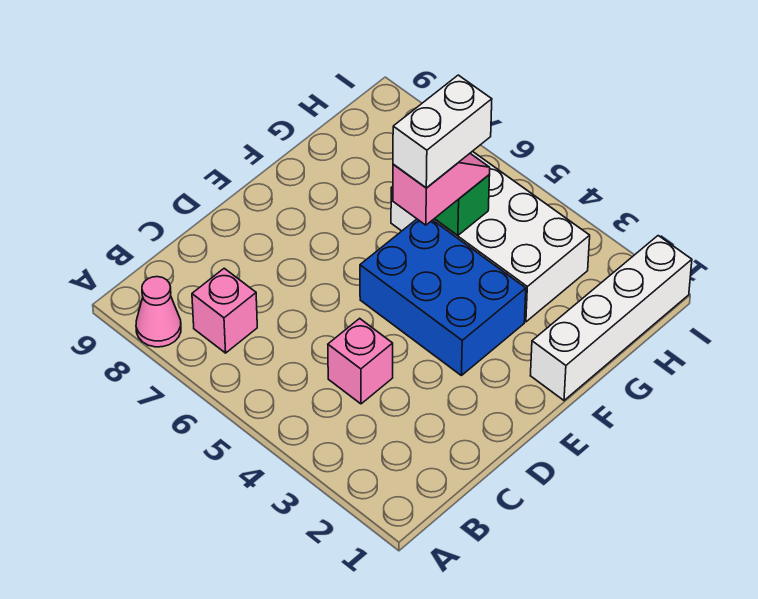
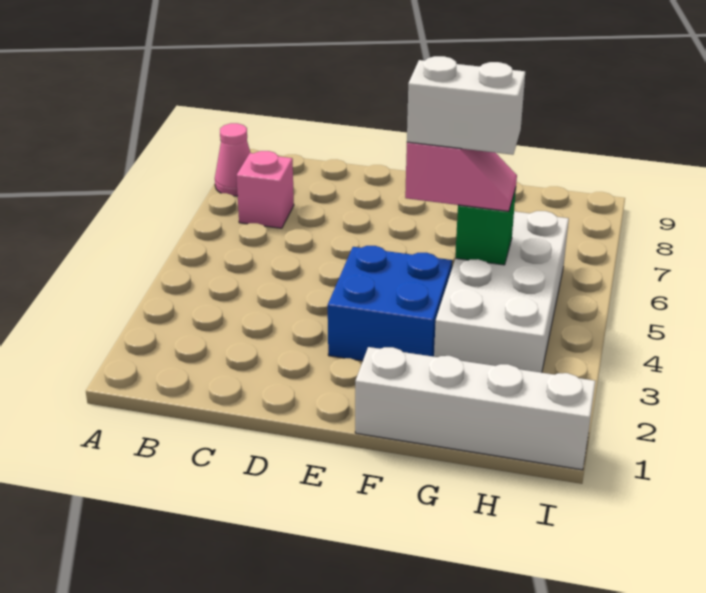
pink brick C4 level 1 -> none
blue brick E3:F5 level 1 -> blue brick E3:F4 level 1

